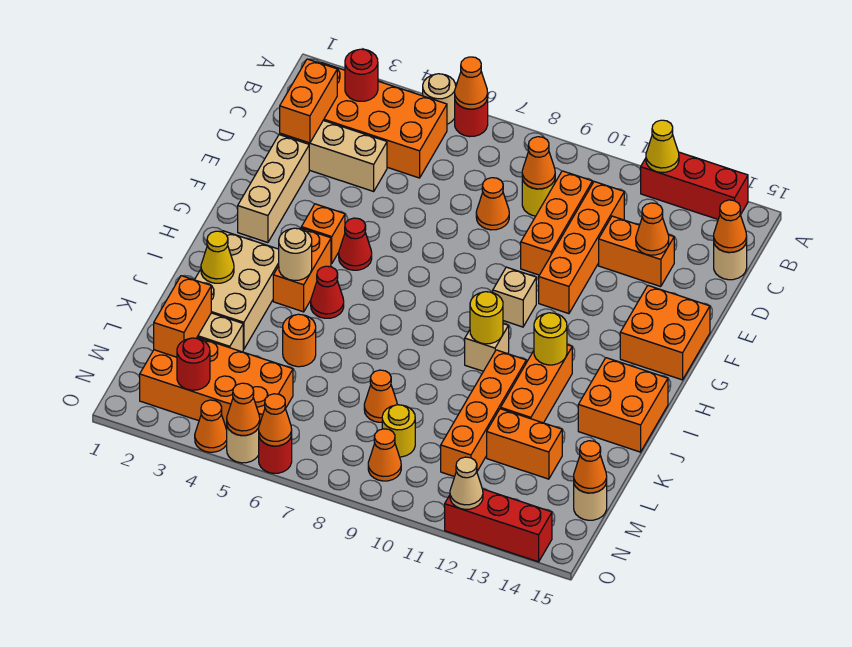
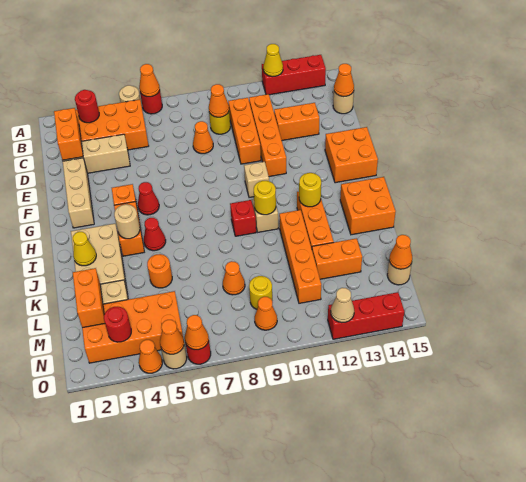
orange cone D13 level 2 -> none
none -> red brick I9 level 1

